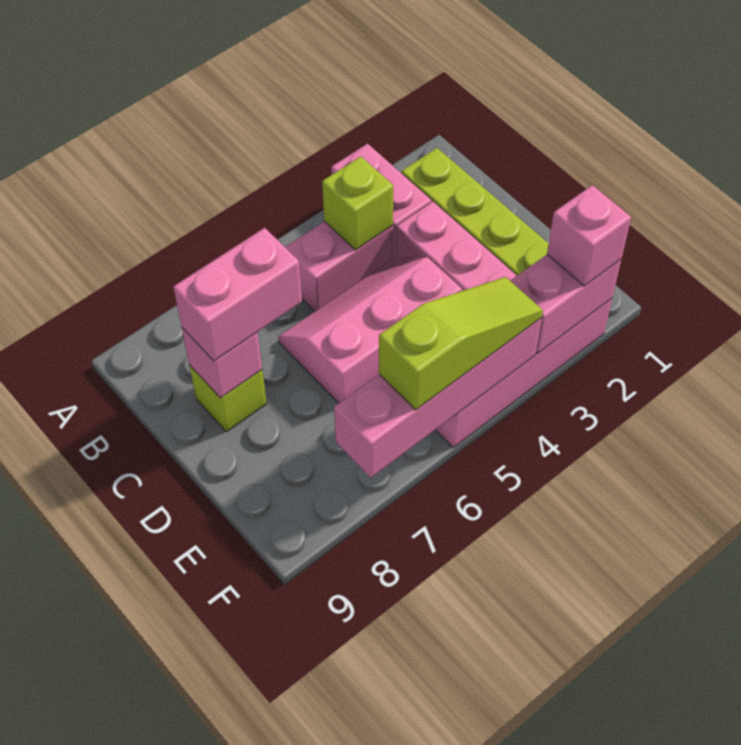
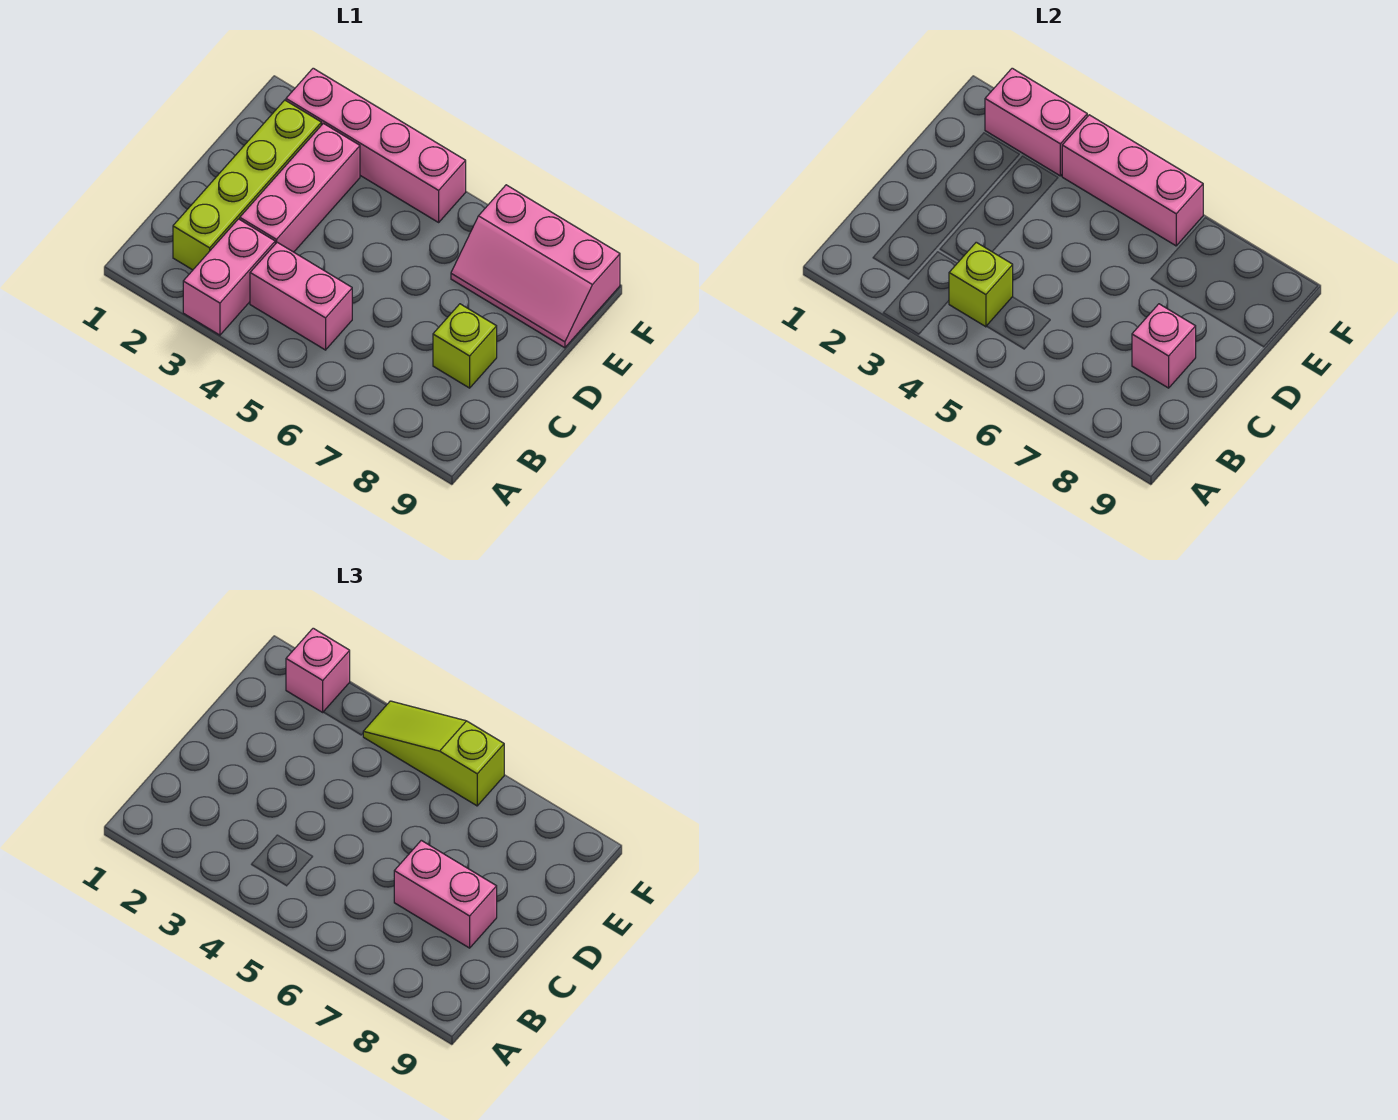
pink slope C4:D6 level 1 top D -> pink slope E7:F9 level 1 top F
pink brick F4:F7 level 2 -> pink brick F4:F6 level 2

